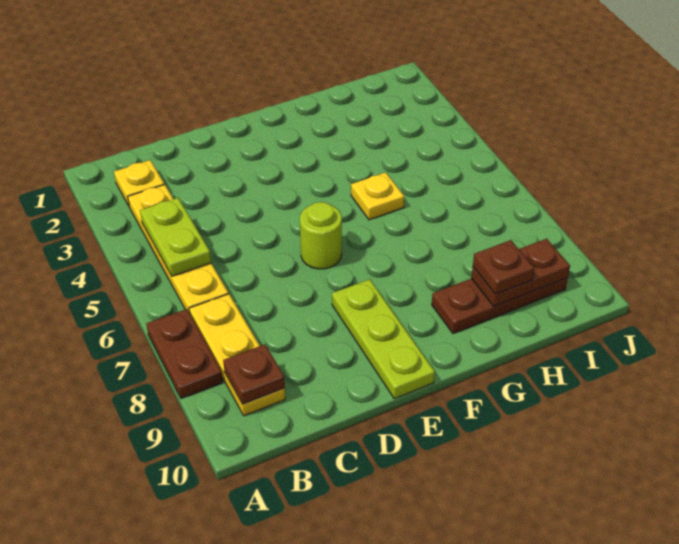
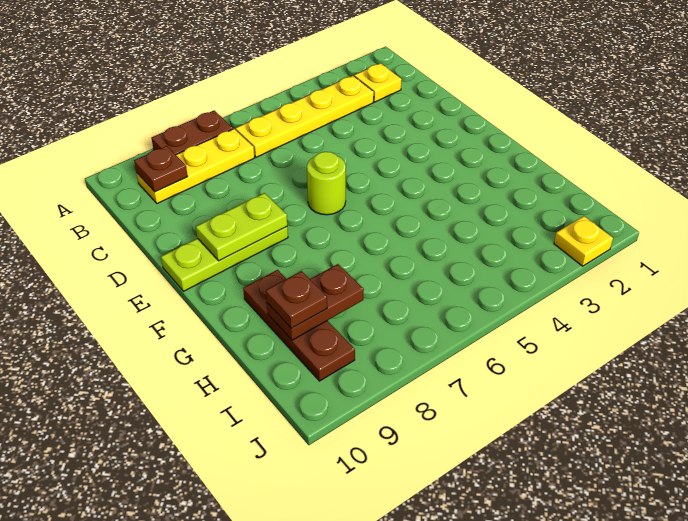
lime plate B4:B5 level 2 -> lime plate E8:E9 level 2
yellow plate G5 level 1 -> yellow plate J2 level 1
brown plate H9:I9 level 2 -> brown plate H8:H9 level 2

